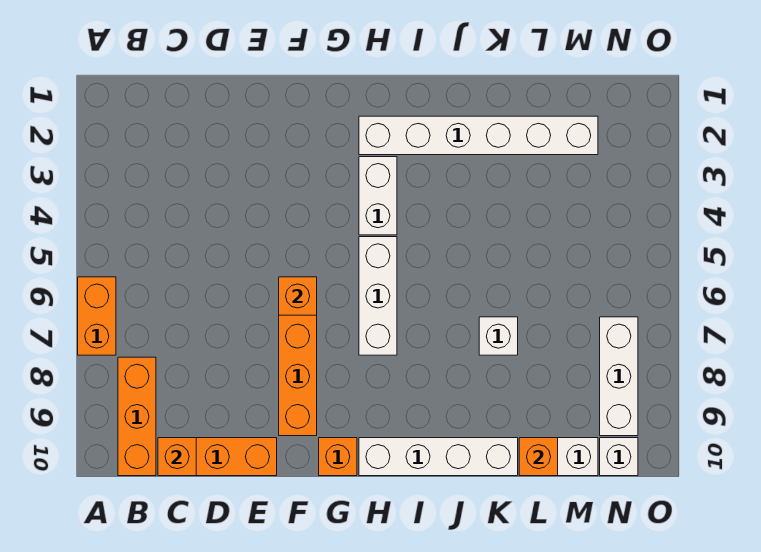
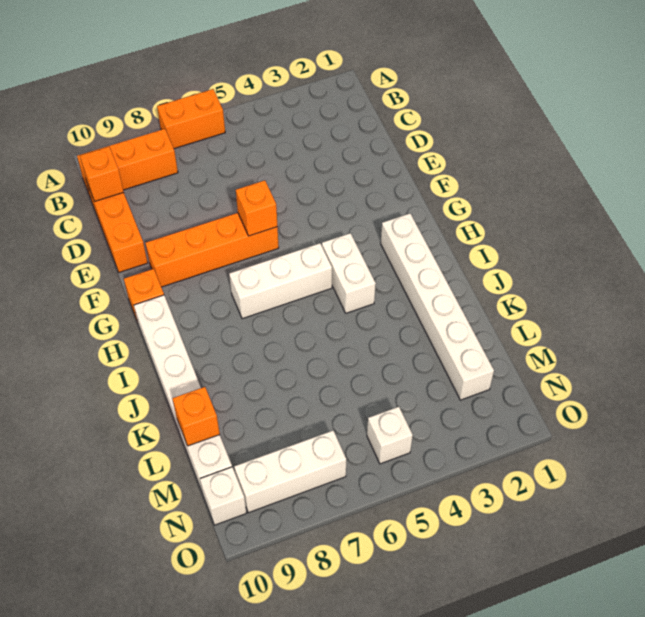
white brick H3:H4 level 1 -> white brick H4:I4 level 1
white brick K7 level 1 -> white brick N5 level 1

